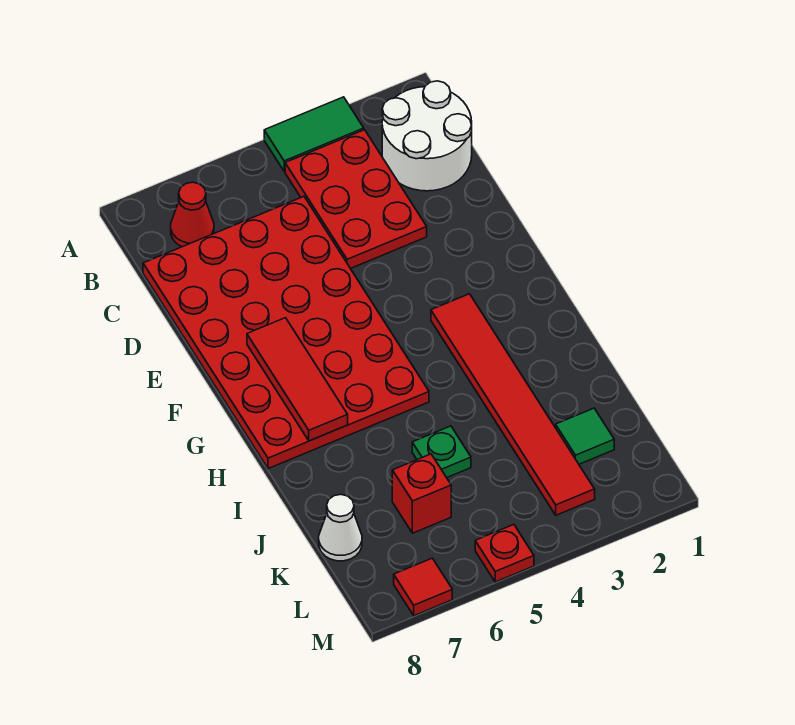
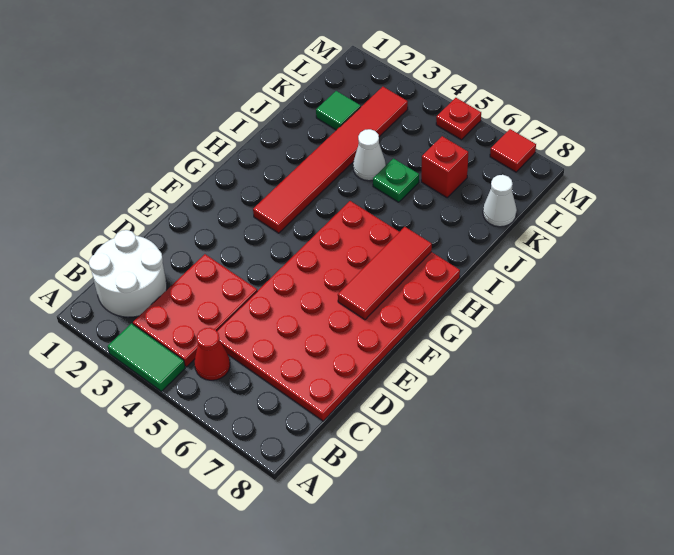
red cone B7 level 1 -> red cone B5 level 1
none -> white cone J4 level 1

